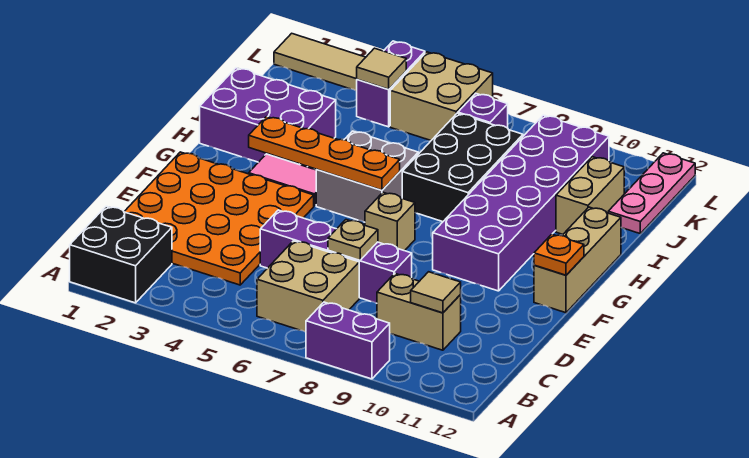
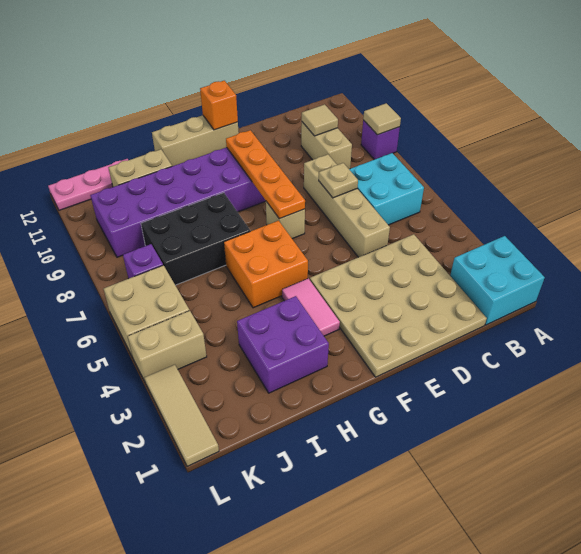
black brick A1:B2 level 1 -> cyan brick A1:B2 level 1
purple brick A8:A9 level 1 -> purple brick A9 level 1
tan brick B6:C7 level 1 -> cyan brick B6:C7 level 1
orange plate C1:F4 level 1 -> tan plate C1:F4 level 1
purple brick D5:D8 level 1 -> tan brick D5:D8 level 1
orange plate F12 level 2 -> orange brick F12 level 2
orange plate G3:G6 level 2 -> orange plate F7:F10 level 2
grey brick G5:H6 level 1 -> orange brick G5:H6 level 1
purple brick H1:I3 level 1 -> purple brick H2:I3 level 1
purple brick K4:L4 level 1 -> tan brick K4:L4 level 1
tan tile K4 level 2 -> tan tile A9 level 2

